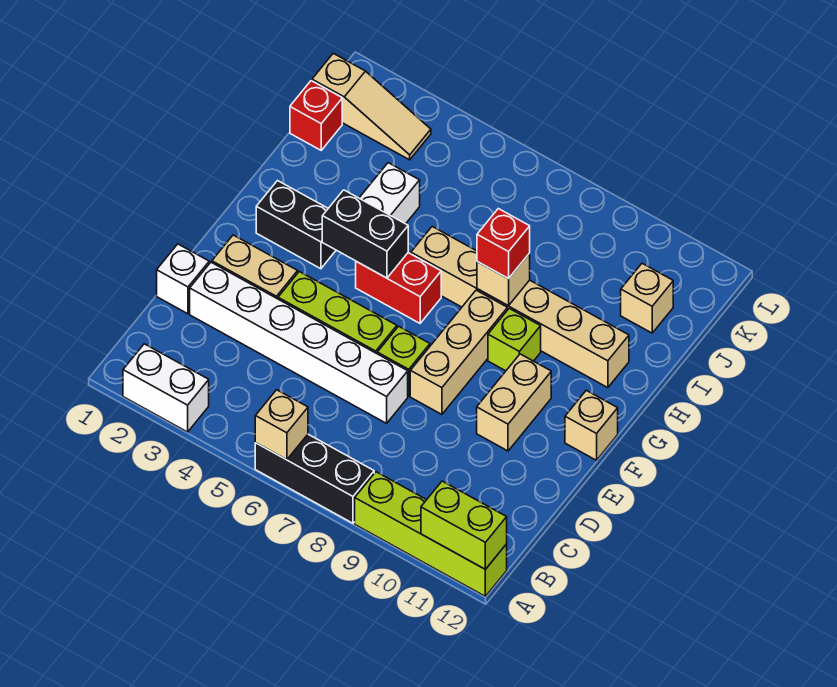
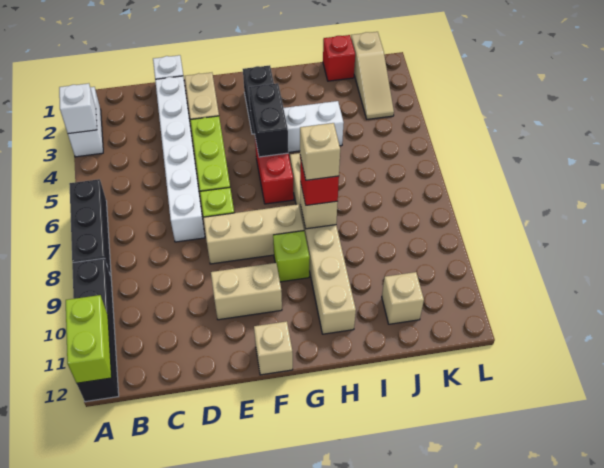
none -> white brick A3 level 2
tan brick A6 level 2 -> tan brick H8 level 4
lime brick A9:A12 level 1 -> black brick A9:A12 level 1

